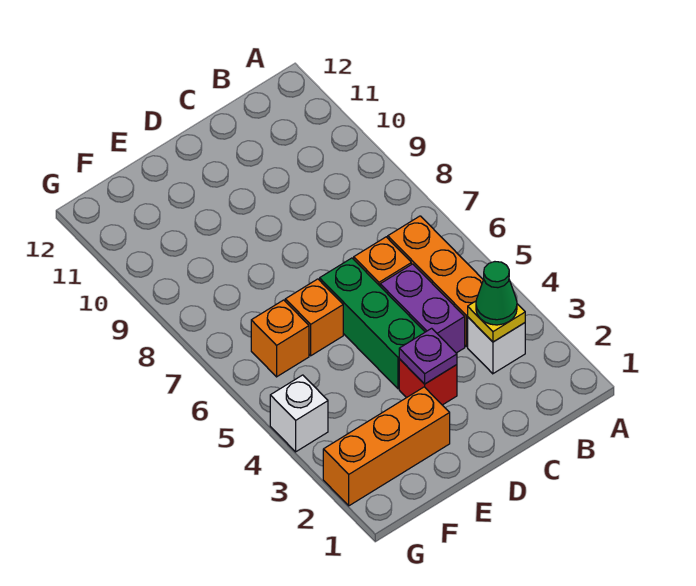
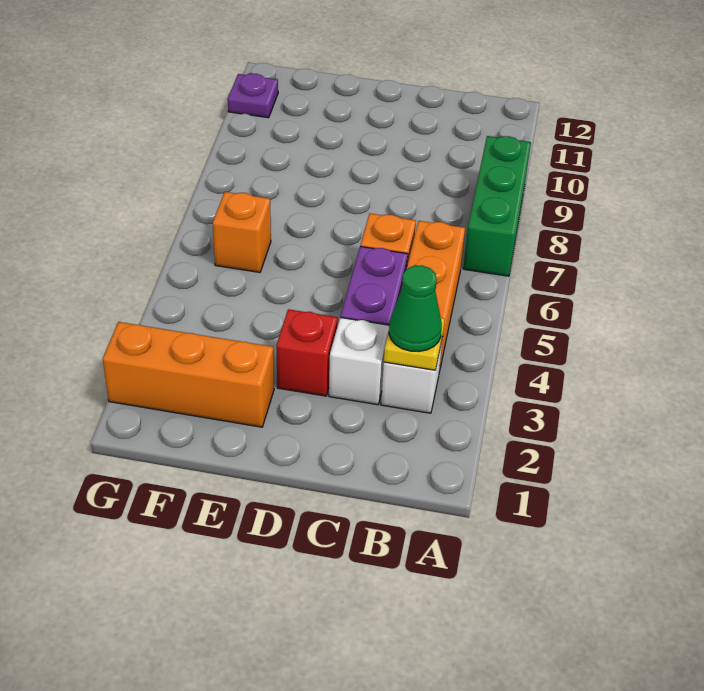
purple plate D3 level 2 -> purple plate G11 level 1
green brick D4:D6 level 1 -> green brick A7:A9 level 1
orange brick E6 level 1 -> none
white brick G4 level 1 -> white brick C3 level 1

